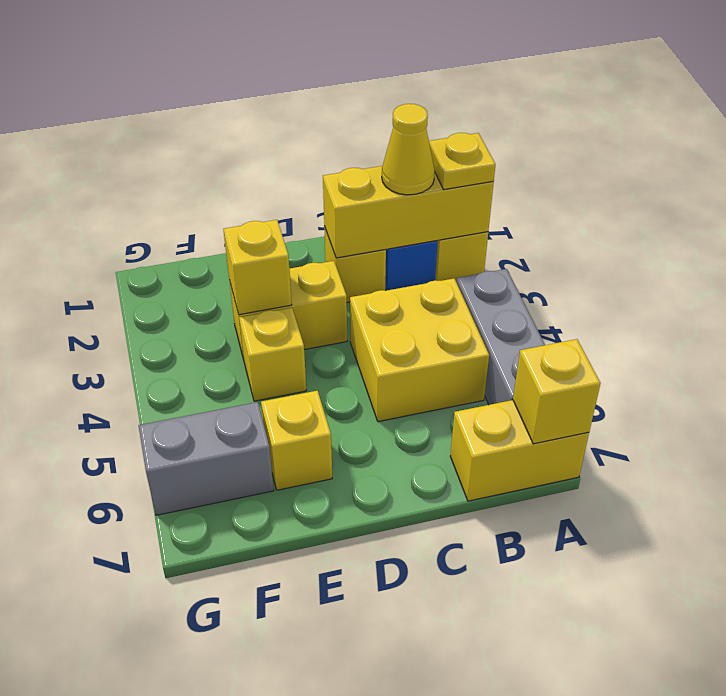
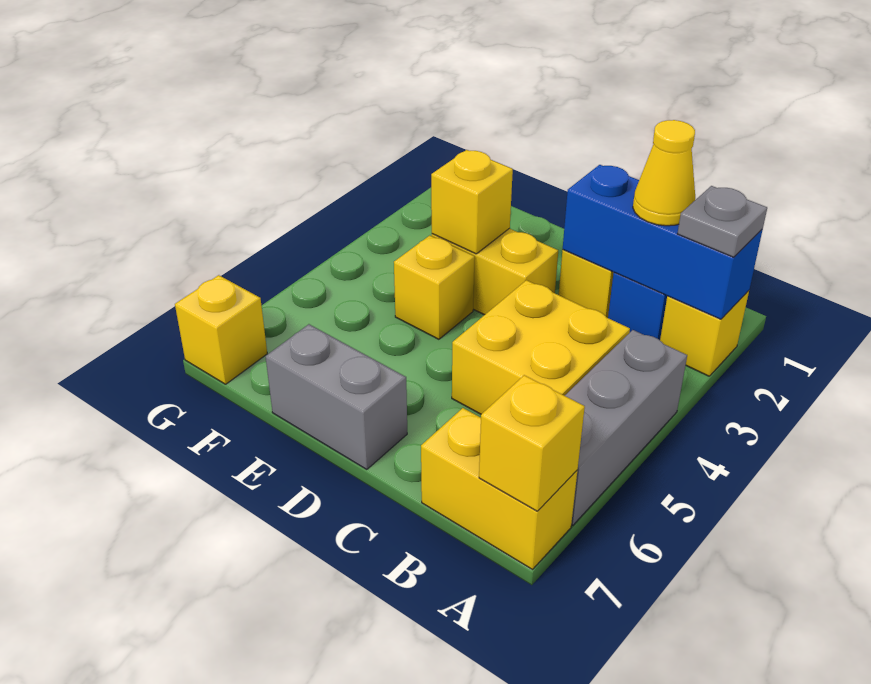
yellow brick A2:C2 level 2 -> blue brick A2:C2 level 2
yellow plate A2 level 3 -> grey plate A2 level 3
yellow brick E6 level 1 -> yellow brick G7 level 1
grey brick F6:G6 level 1 -> grey brick D7:E7 level 1

